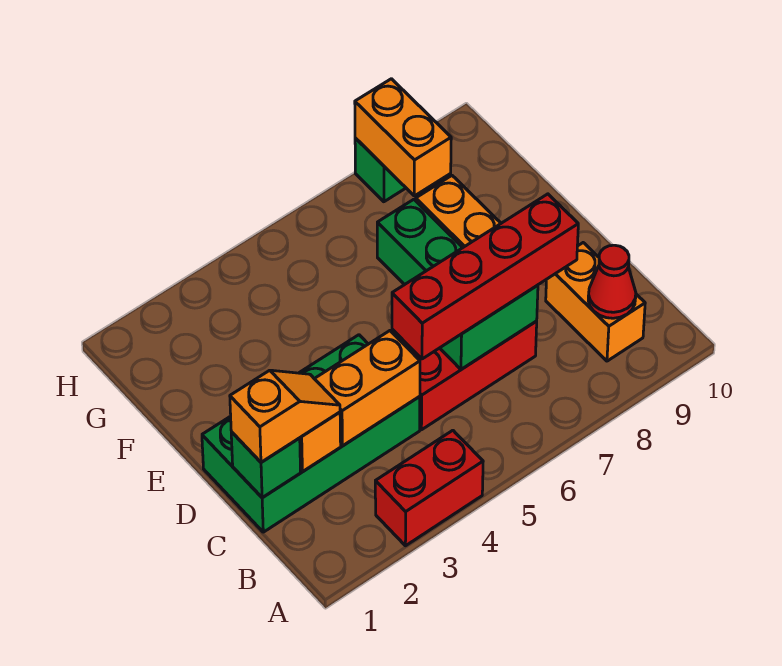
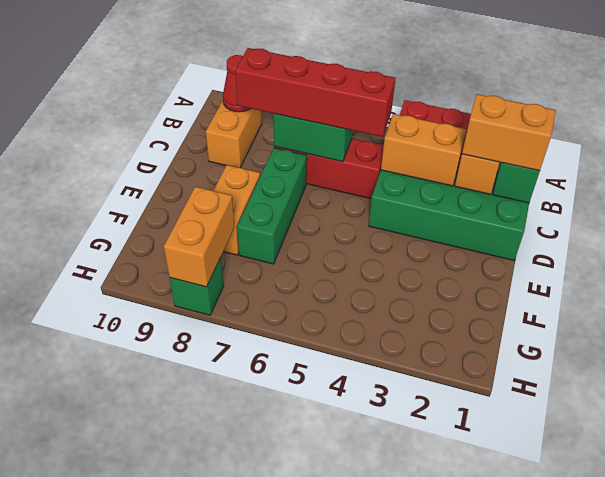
orange slope C1:C2 level 3 top 1 -> orange brick C1:C2 level 3

